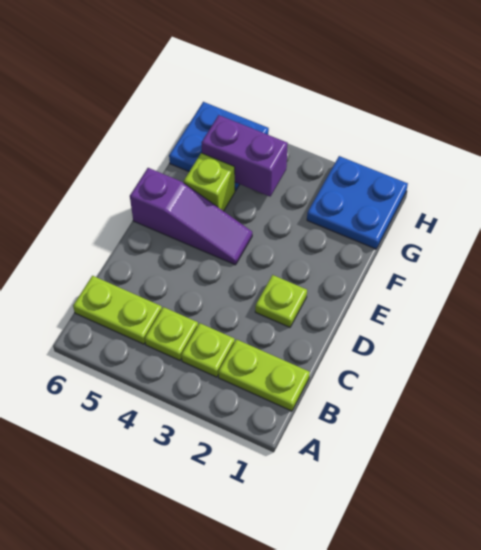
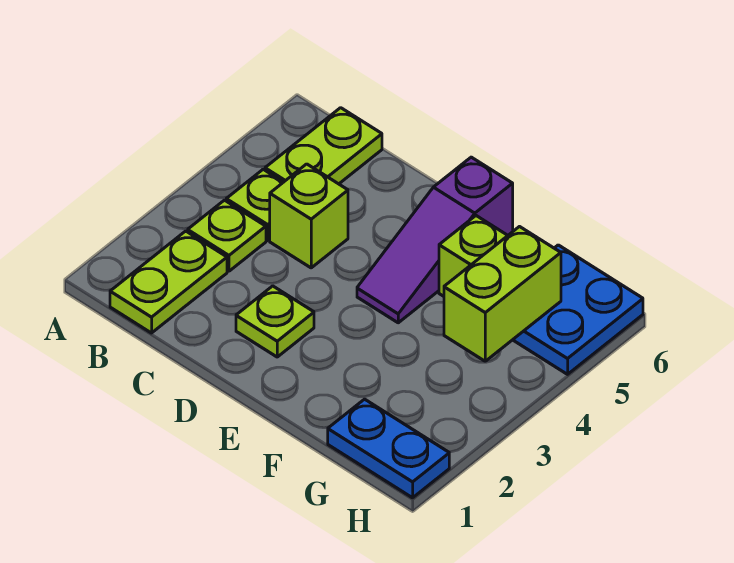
none -> lime brick C4 level 1
blue plate G1:H2 level 1 -> blue plate G1:H1 level 1
purple brick G4:G5 level 2 -> lime brick G4:G5 level 2

